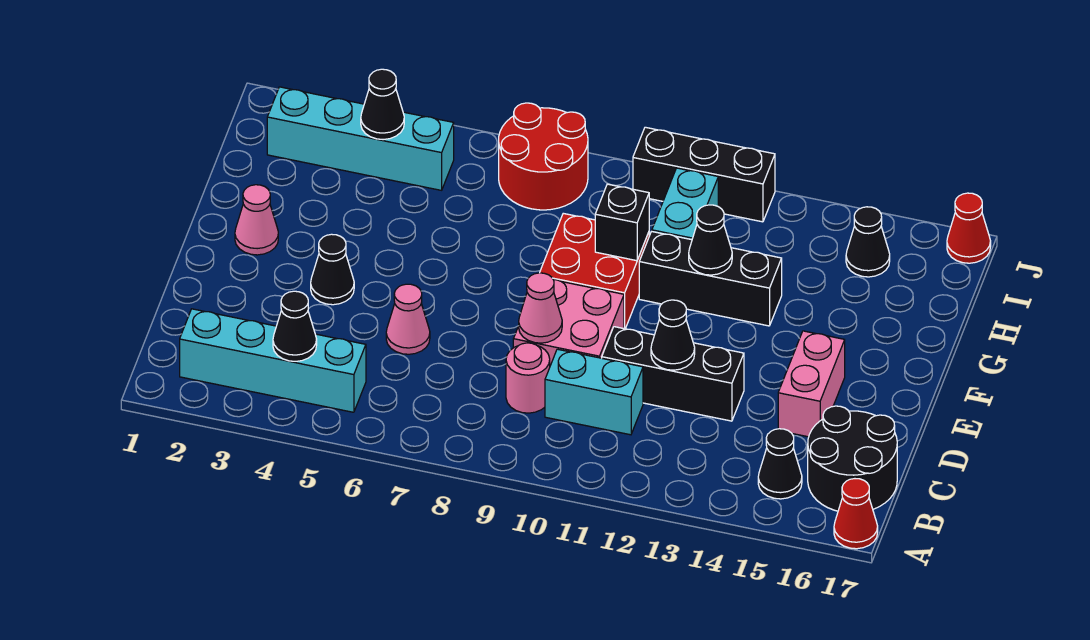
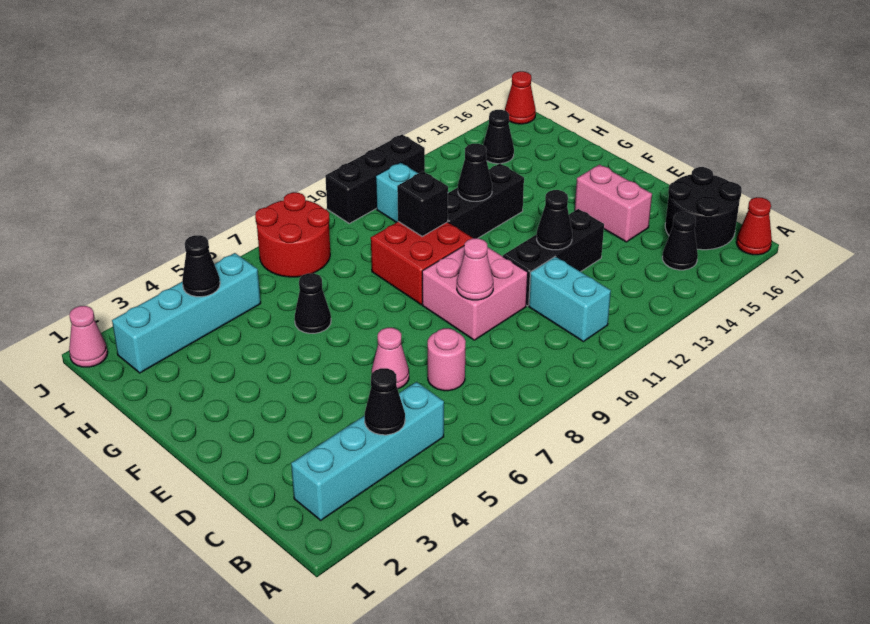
pink round brick C9 level 1 -> pink round brick C7 level 1
cyan brick C10:C11 level 1 -> cyan brick B11:C11 level 1
black cone E4 level 1 -> black cone G6 level 1
pink cone F2 level 1 -> pink cone J1 level 1

